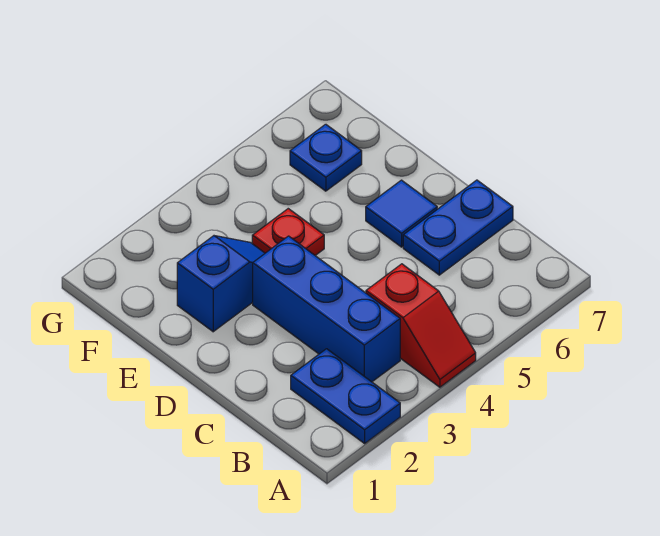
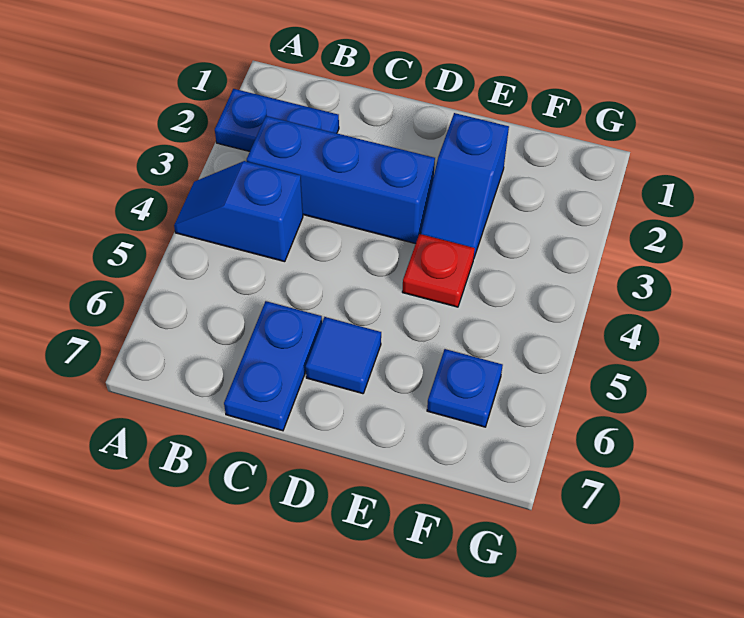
red slope A4:B4 level 1 top B -> blue slope A4:B4 level 1 top B

